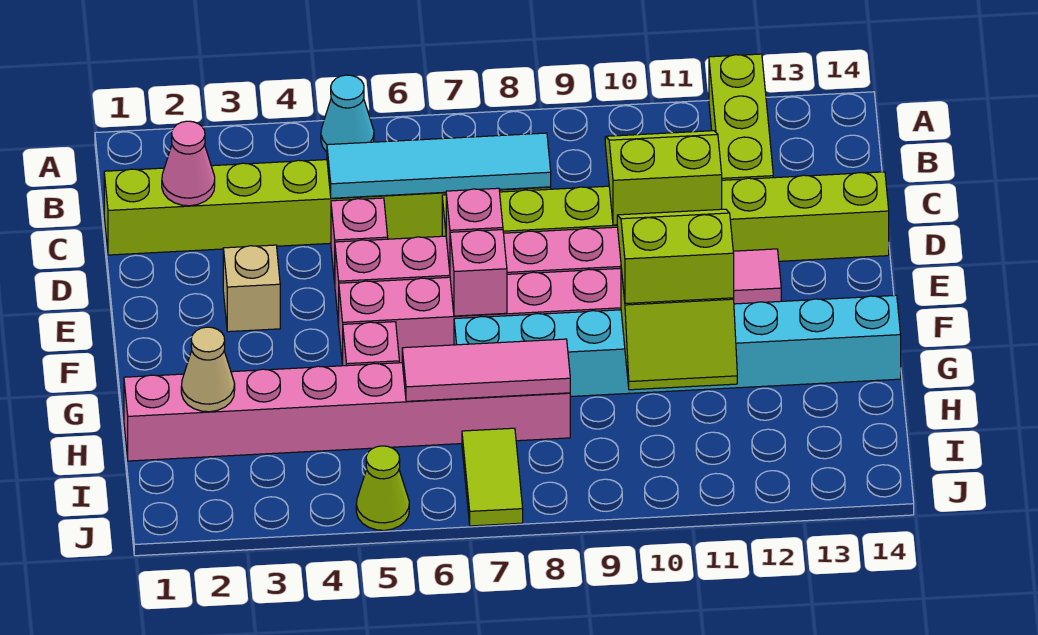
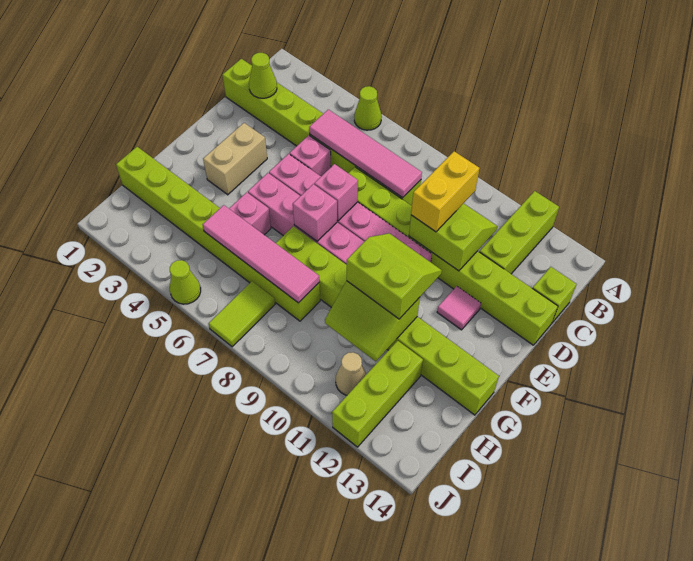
cyan cone A5 level 1 -> lime cone A5 level 1
pink cone C2 level 2 -> lime cone C2 level 2
cyan tile C5:C8 level 2 -> pink tile C5:C8 level 2
none -> yellow brick C10:D10 level 3
none -> lime brick C14 level 1
tan brick E3 level 1 -> tan brick E3:F3 level 1
cyan brick G7:G14 level 1 -> lime brick G7:G14 level 1
pink brick H1:H8 level 1 -> lime brick H1:H8 level 1
tan cone H2 level 2 -> tan cone I11 level 1
pink tile H6:H8 level 2 -> pink tile H5:H8 level 2
none -> lime brick H12:J12 level 1

